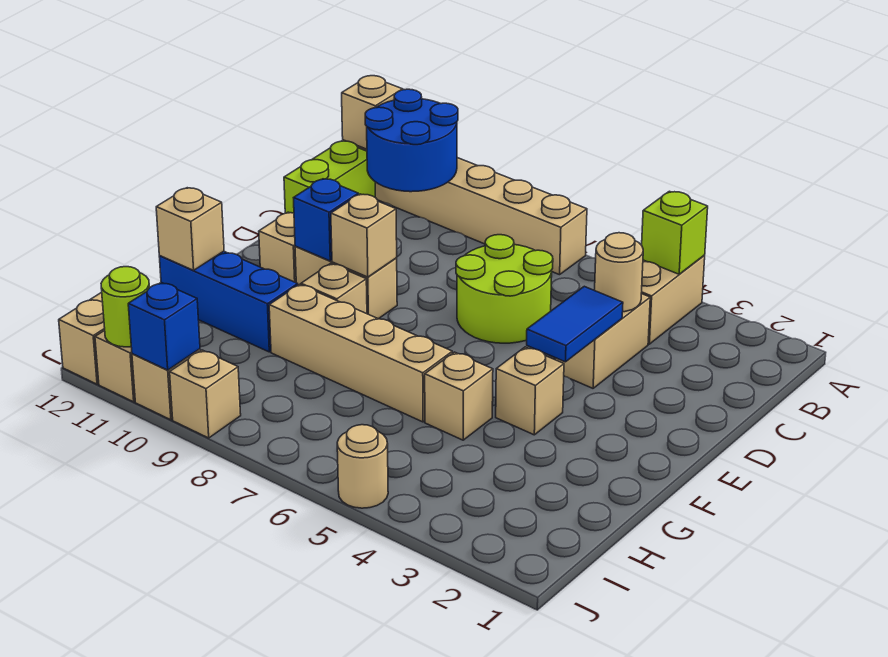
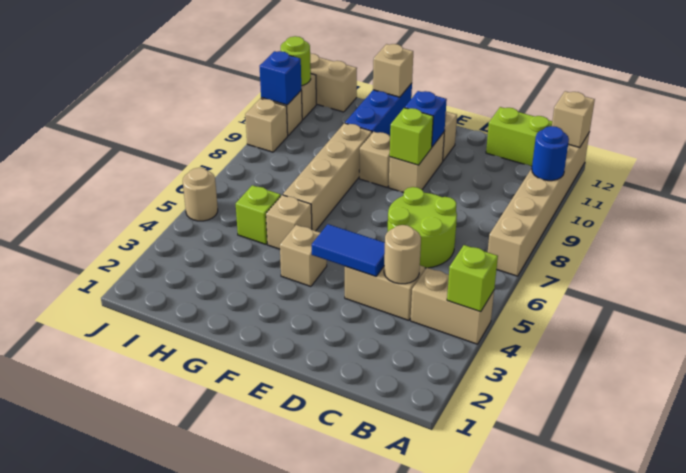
blue round brick A10:B11 level 2 -> blue round brick A10 level 2
tan brick E9 level 2 -> lime brick E9 level 2
none -> lime brick H5 level 1

